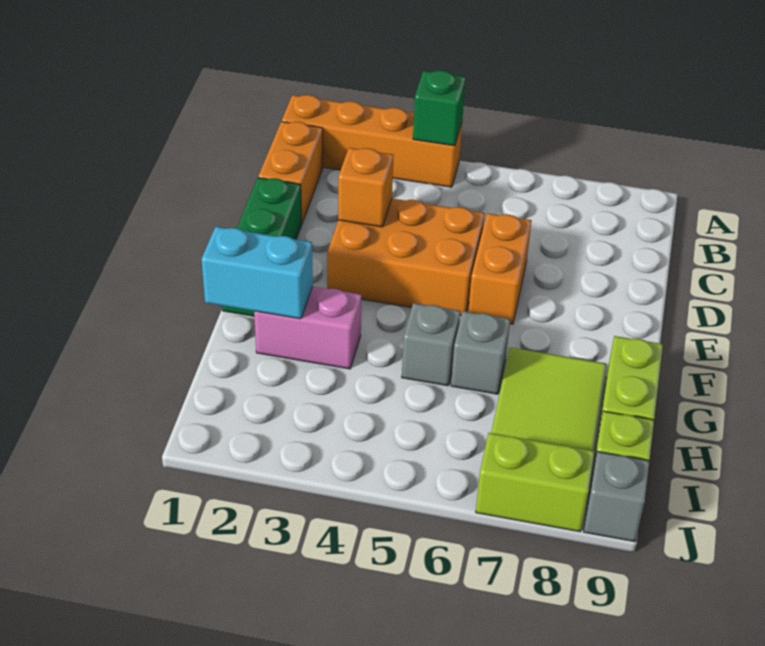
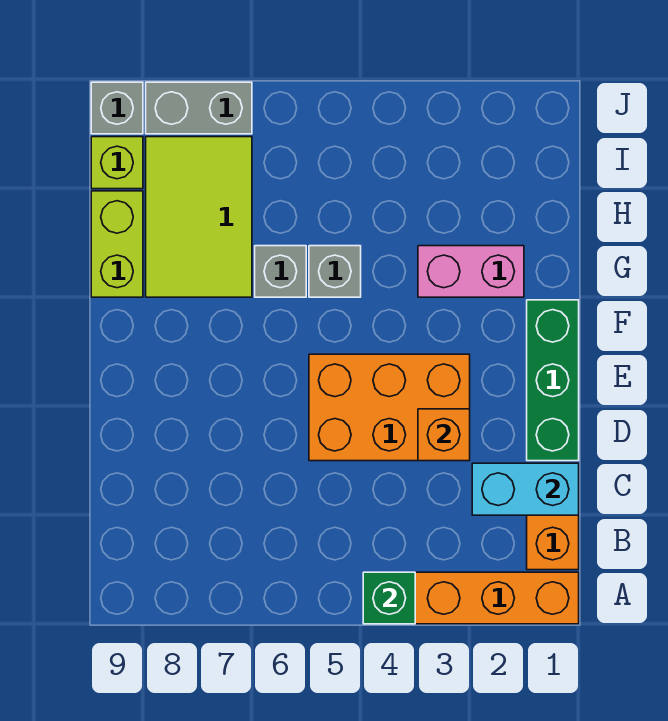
orange brick D6:E6 level 1 -> none
cyan brick G1:G2 level 2 -> cyan brick C1:C2 level 2
lime brick J7:J8 level 1 -> grey brick J7:J8 level 1

